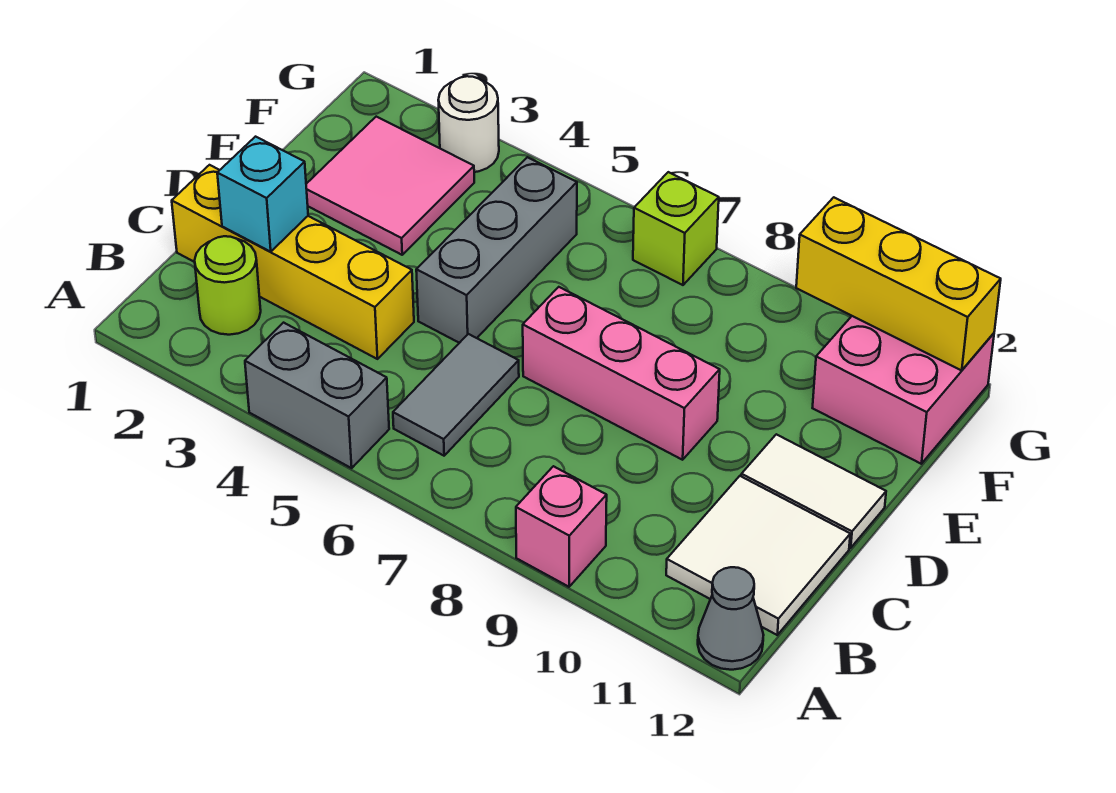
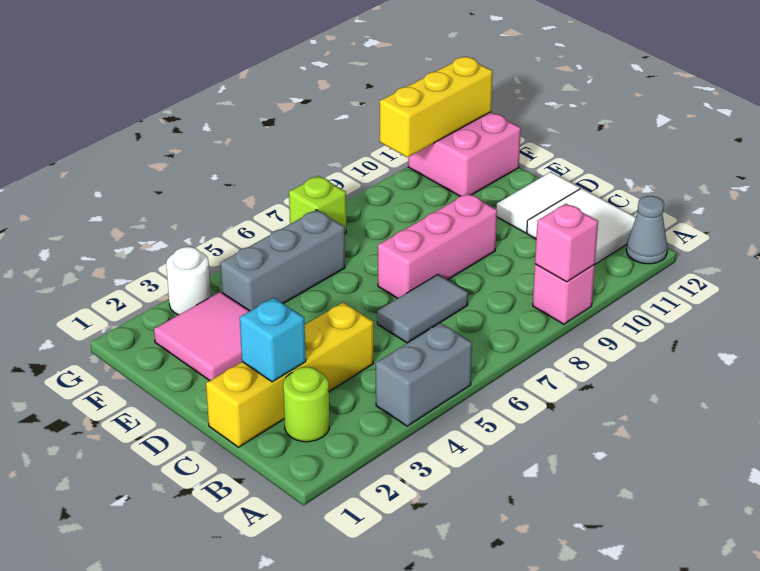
none -> pink brick A9 level 2
grey tile B6:C6 level 1 -> grey tile C6:C7 level 1
grey brick D5:F5 level 1 -> grey brick F4:F6 level 1

